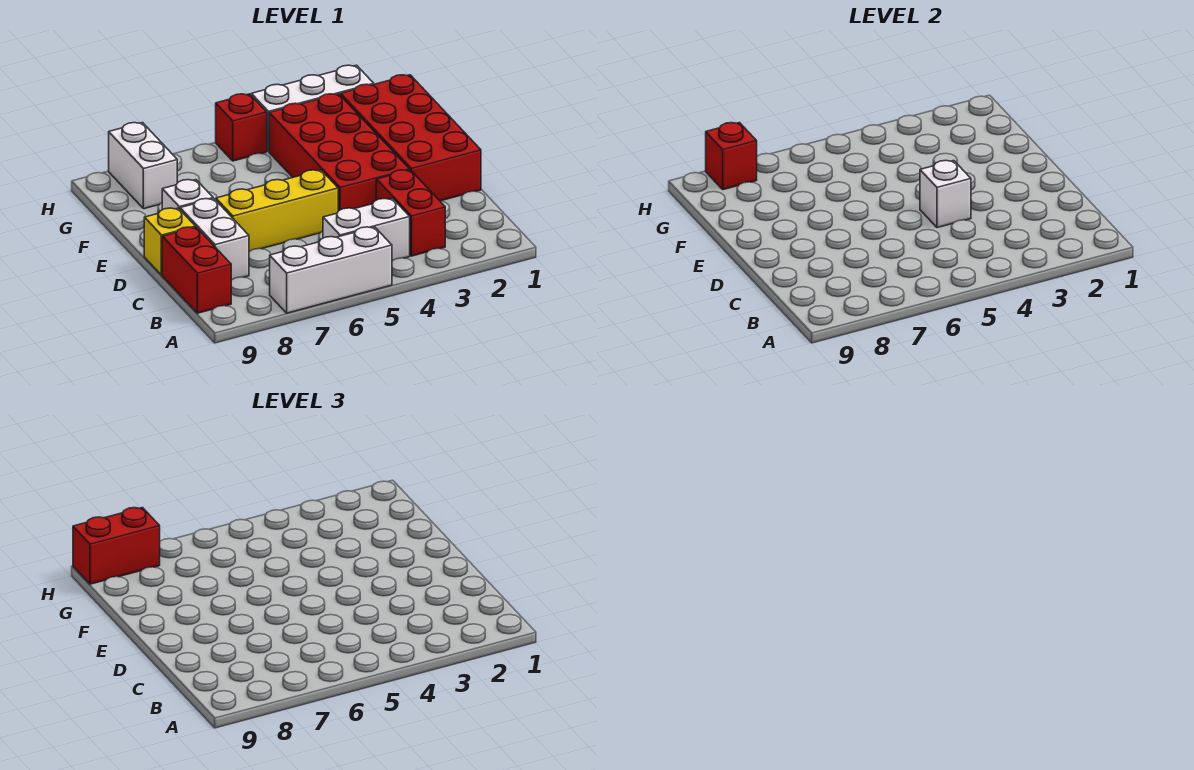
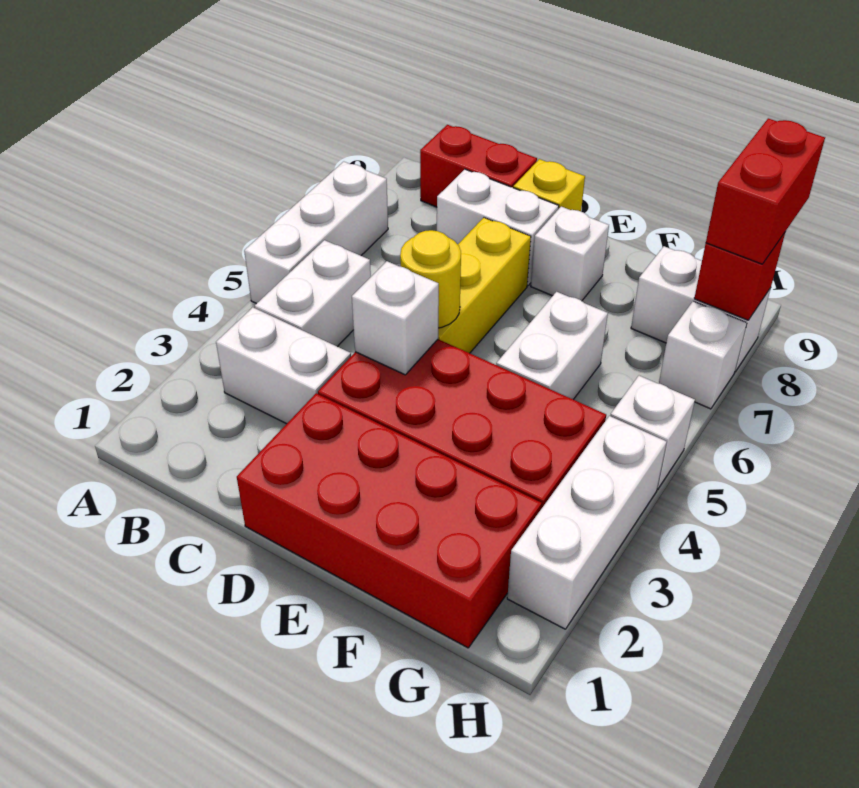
red brick B3:C3 level 1 -> white brick B3:C3 level 1
none -> yellow round brick D5 level 2
none -> white brick F5:F6 level 1
red brick H5 level 1 -> white brick H5 level 1
none -> white brick H7 level 1

